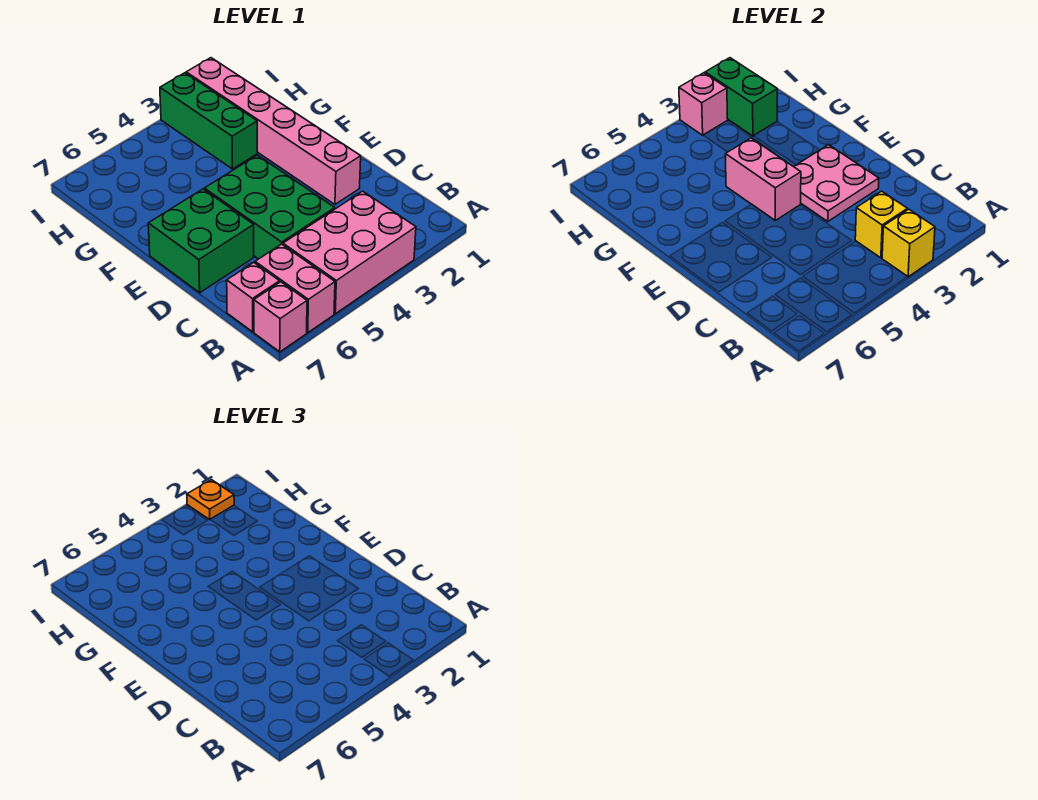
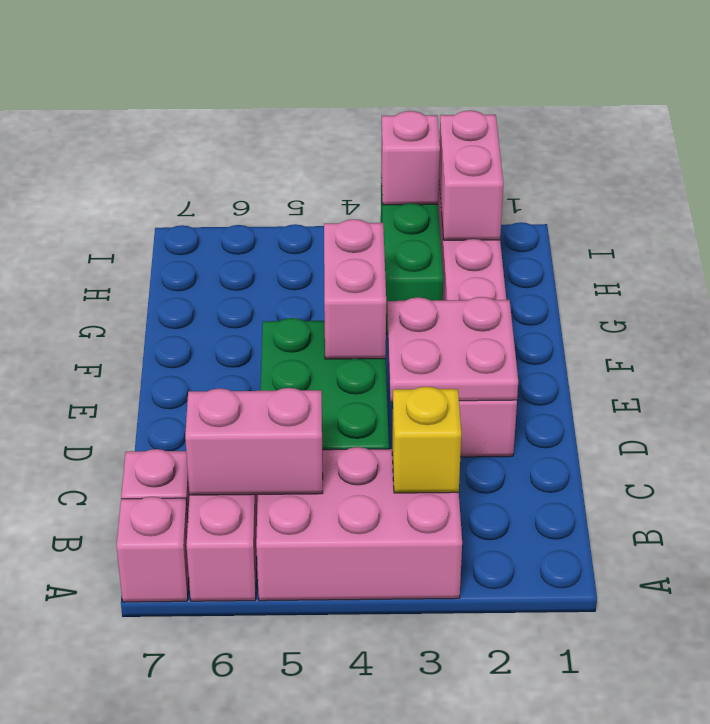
yellow brick A3 level 2 -> none
none -> pink brick B5:B6 level 2
green brick D6:E7 level 1 -> none
green brick H2:I2 level 2 -> pink brick H2:I2 level 2
orange plate I2 level 3 -> none

